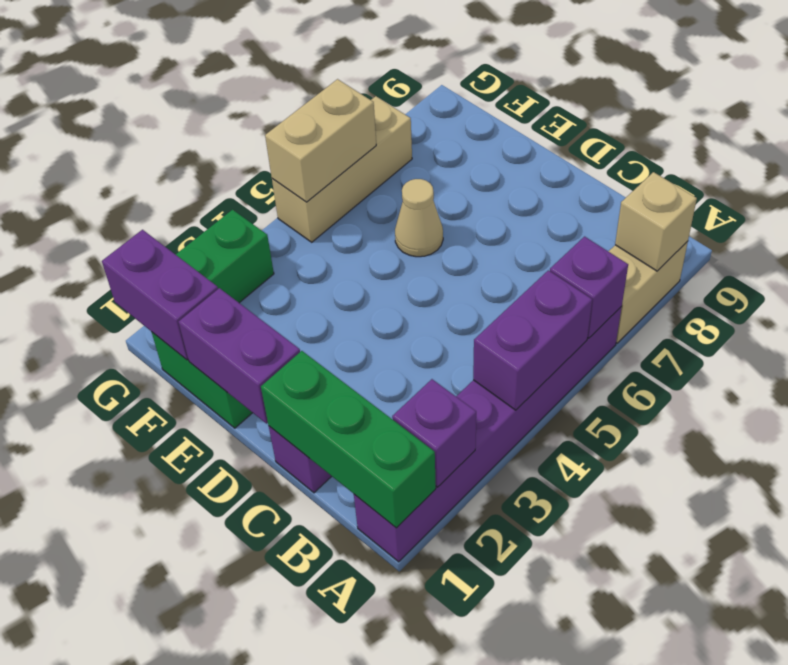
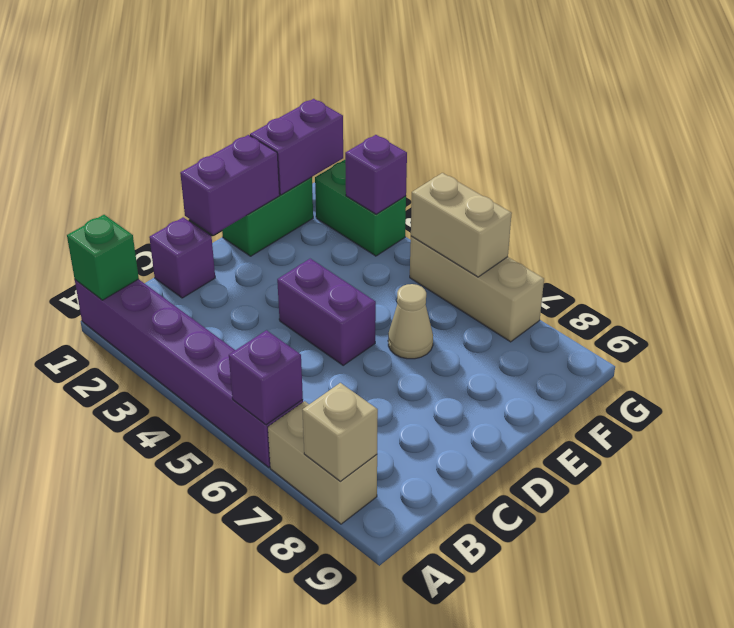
green brick A1:C1 level 2 -> green brick A1 level 2
purple brick A2 level 2 -> purple brick G3 level 2
purple brick A4:A5 level 2 -> purple brick D4:D5 level 1

